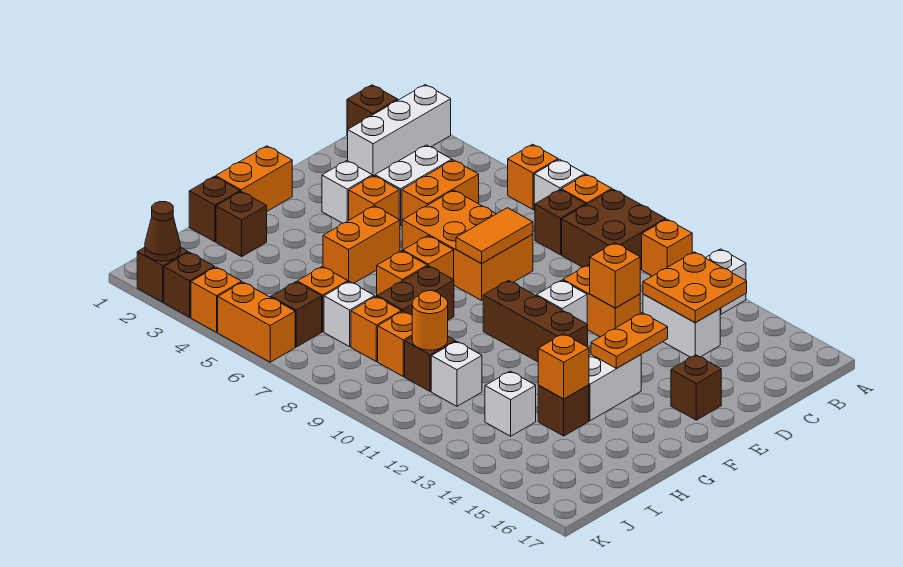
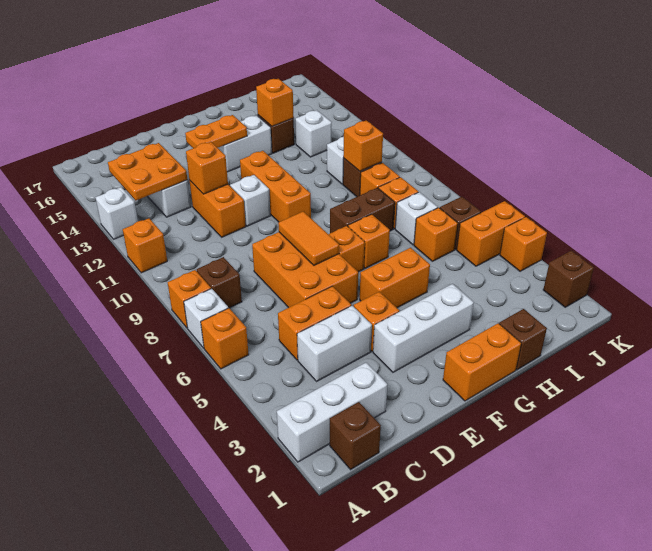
brown brick A9:B10 level 1 -> none
orange tile D8:E8 level 2 -> orange tile E7:E8 level 2
white brick E3 level 1 -> white brick E3:G3 level 1
brown brick E16 level 1 -> none
brown brick F10:F12 level 1 -> orange brick F10:F12 level 1
brown brick H2 level 1 -> none
orange round brick I10 level 2 -> orange brick I10 level 2
brown cone K2 level 2 -> none
brown brick K3 level 1 -> none
orange brick K5:K6 level 1 -> orange brick J5:K5 level 1

